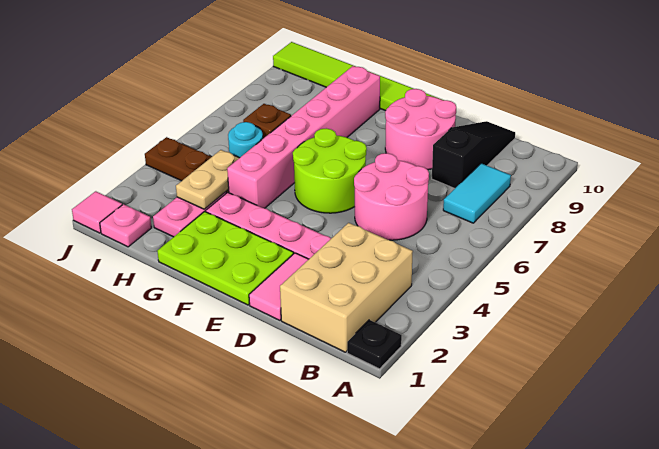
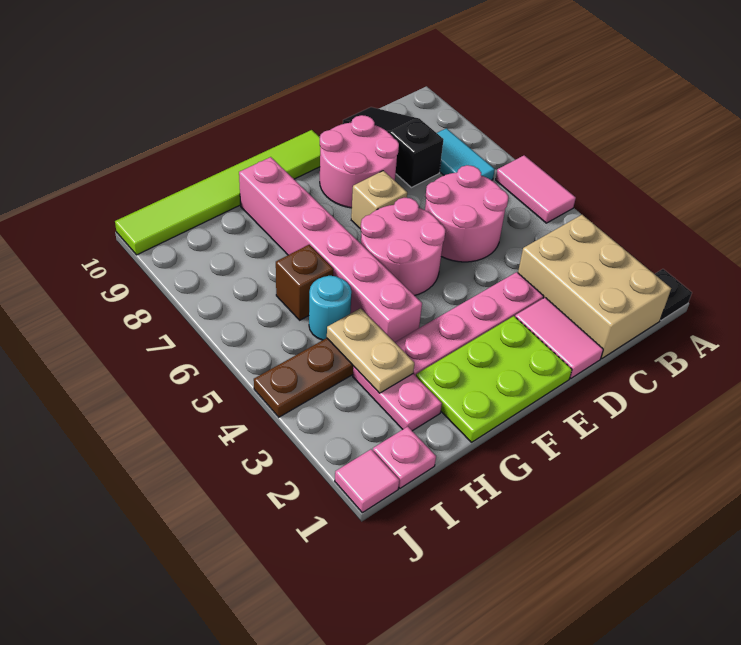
none -> pink tile A5:A6 level 1
lime round brick E5:F6 level 1 -> pink round brick E5:F6 level 1
none -> tan brick E7 level 1

